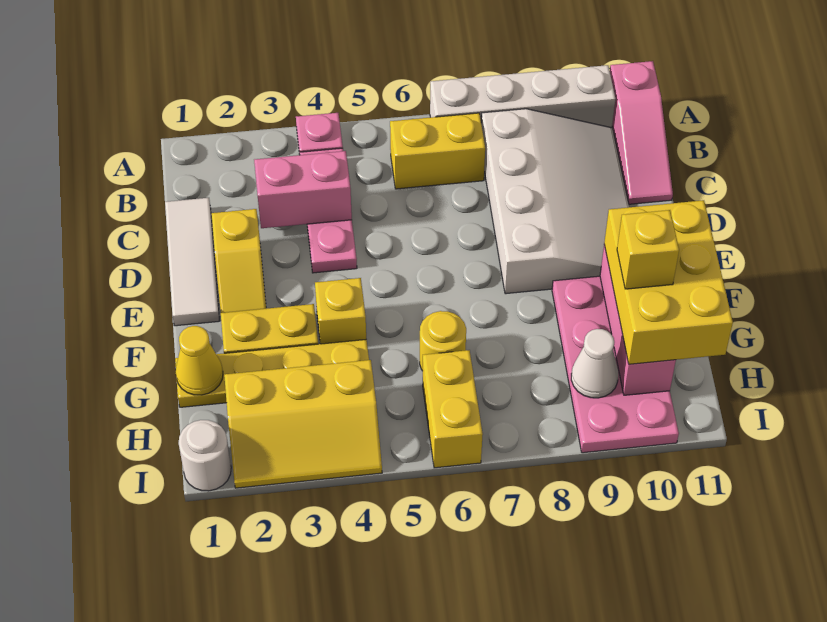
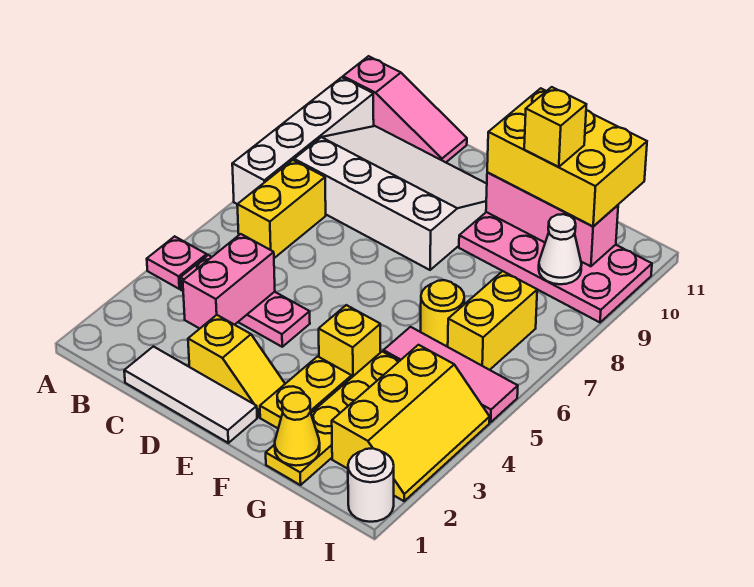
none -> pink tile G5:I5 level 1
yellow brick H6:I6 level 1 -> yellow brick H6:H7 level 1

